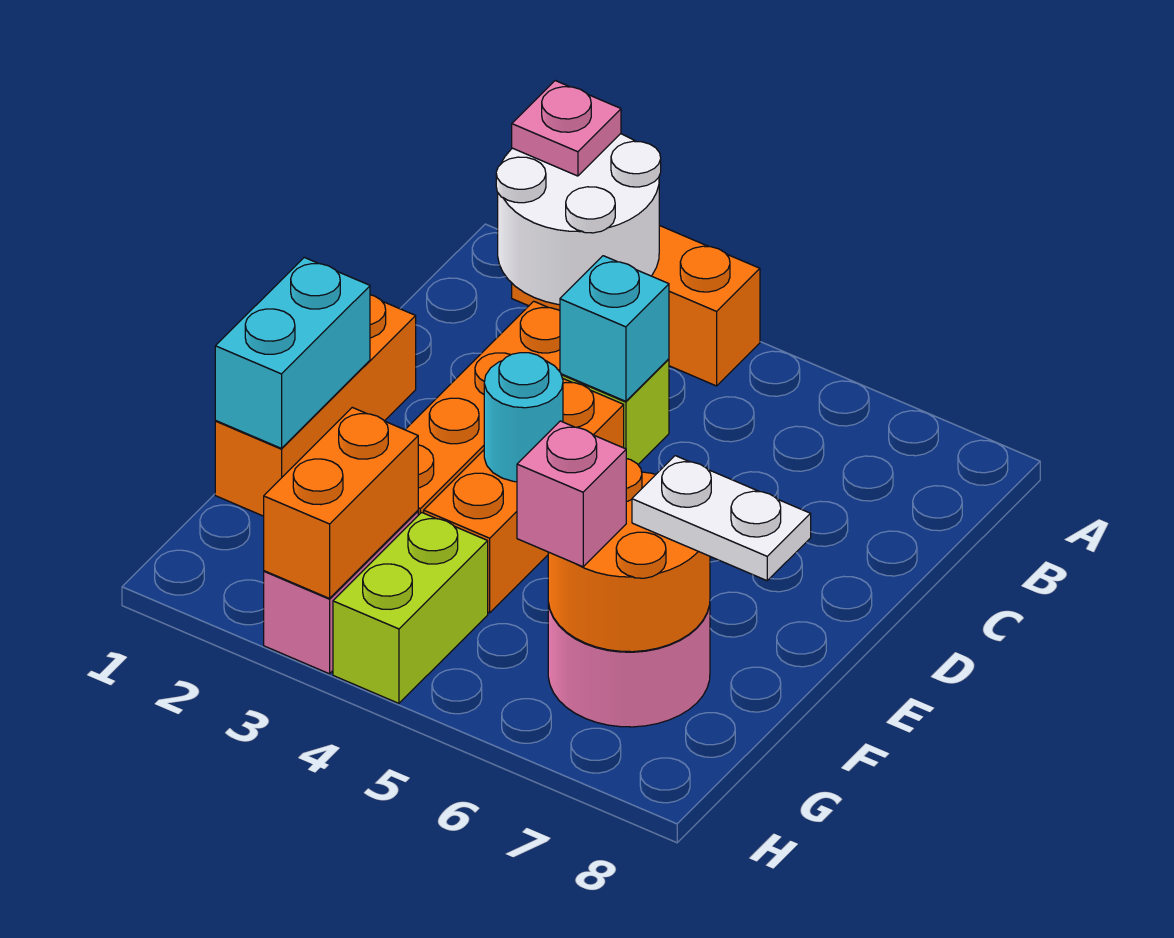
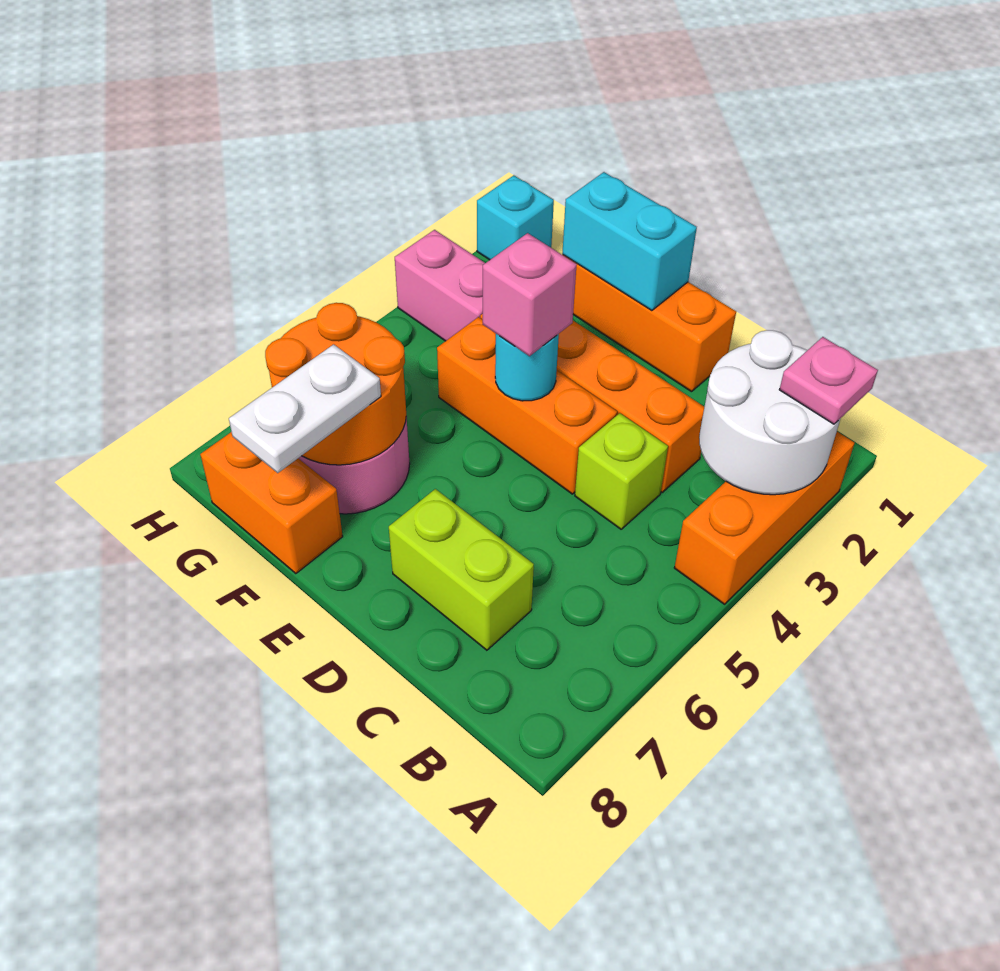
cyan brick C4 level 2 -> cyan brick H1 level 1
orange brick G3:H3 level 2 -> orange brick F8:G8 level 1
lime brick G4:H4 level 1 -> lime brick C7:D7 level 1
pink brick G6 level 3 -> pink brick E4 level 3

